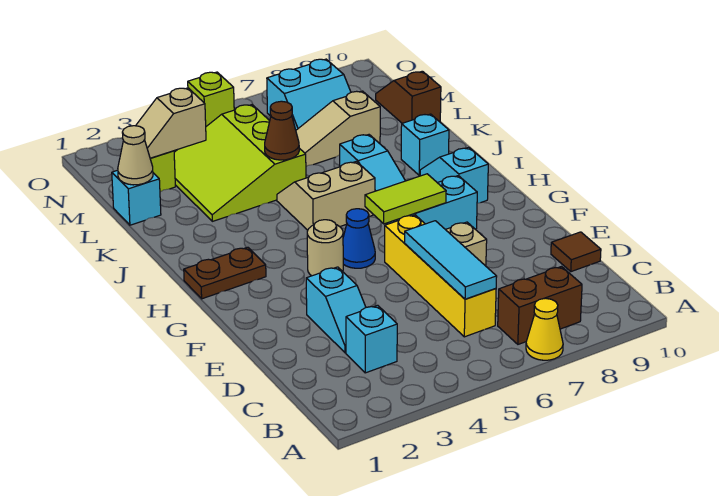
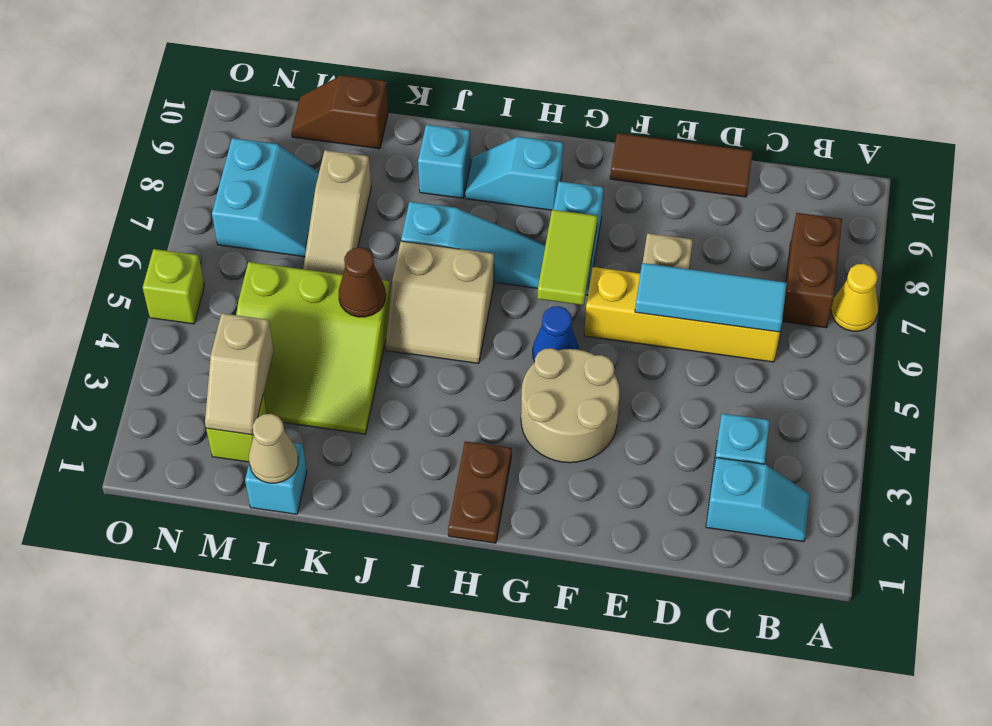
cyan slope D3:E3 level 1 top E -> cyan slope B2:C2 level 1 top C
brown tile D10 level 1 -> brown tile D10:F10 level 1
tan round brick G4 level 1 -> tan round brick F3:G4 level 1
tan slope I5:J6 level 1 top I -> tan slope I5:J6 level 1 top 6

